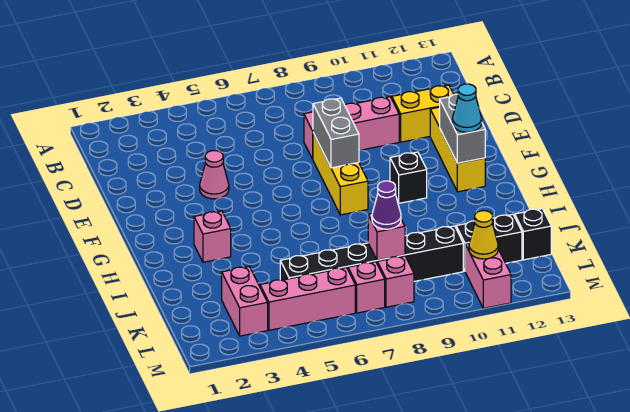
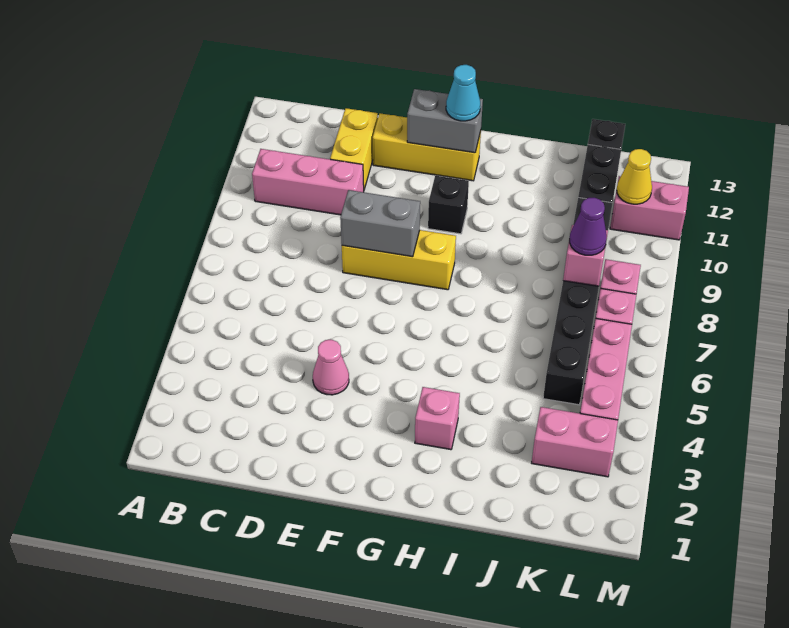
pink brick D8:D10 level 1 -> pink brick B10:D10 level 1

